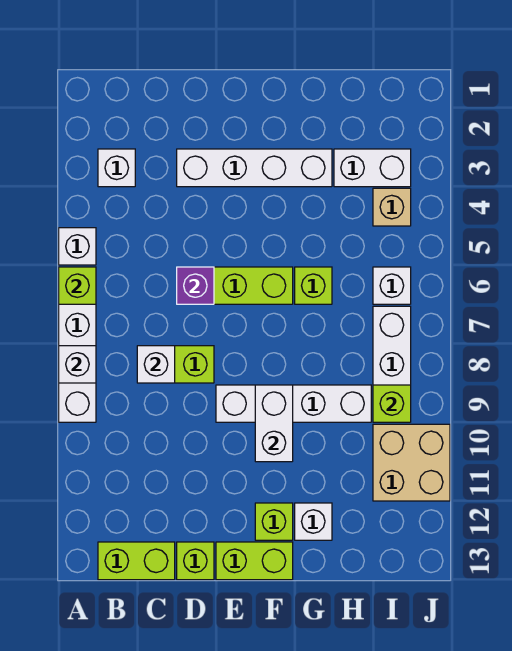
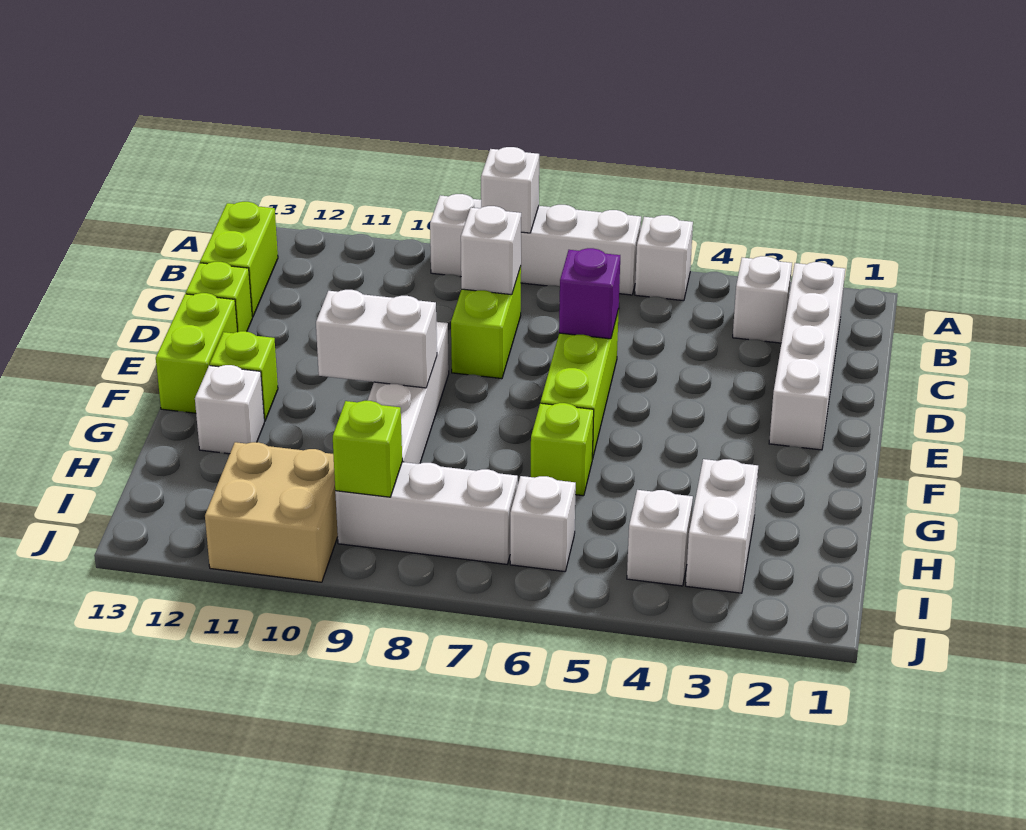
lime brick A6 level 2 -> none
white brick D3:G3 level 1 -> white brick B2:E2 level 1
tan brick I4 level 1 -> white brick I4 level 1

